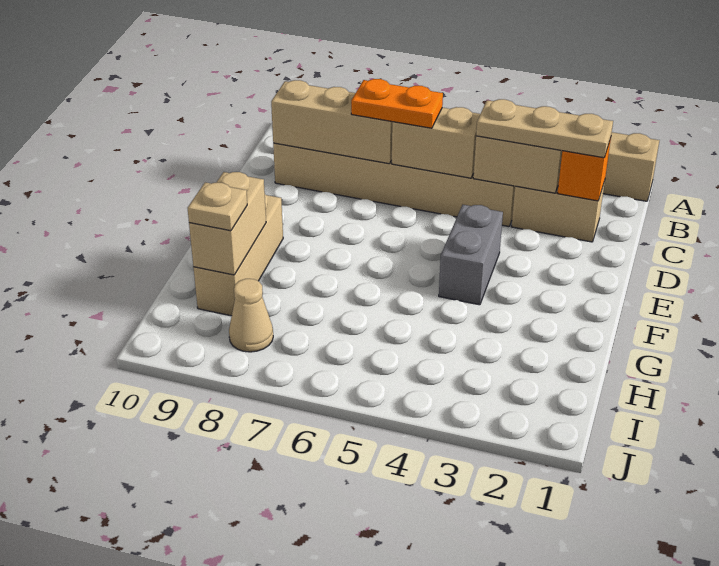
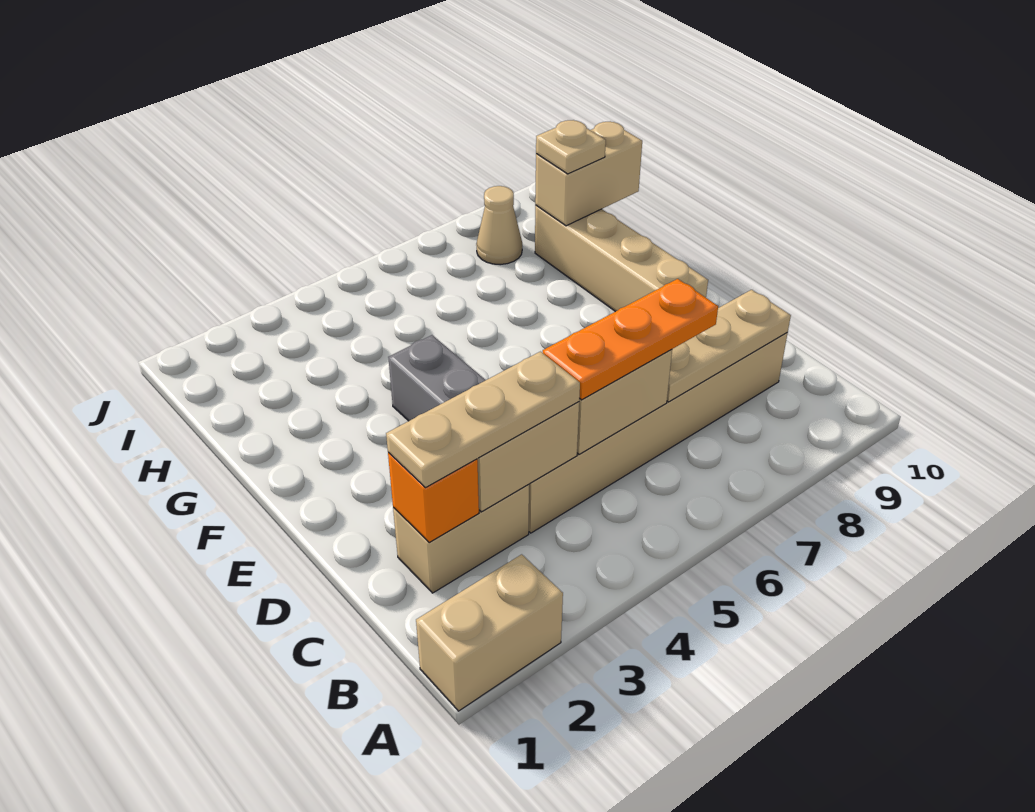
orange plate C6:C7 level 3 -> orange plate C5:C7 level 3
tan brick C7:C9 level 2 -> tan plate C7:C9 level 2
tan brick F9:H9 level 1 -> tan brick E9:H9 level 1
tan brick G9:H9 level 2 -> tan brick H9:H10 level 2

